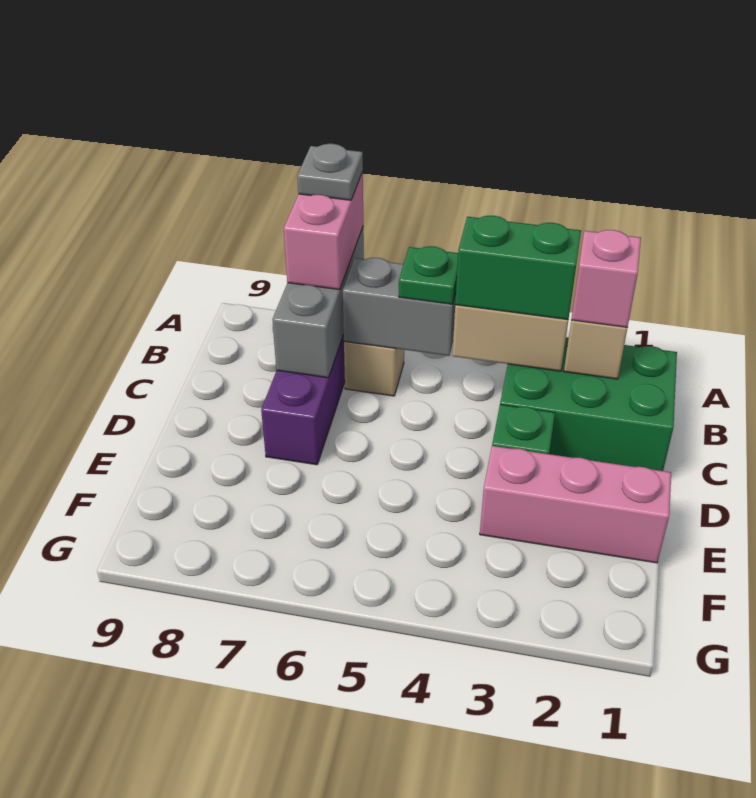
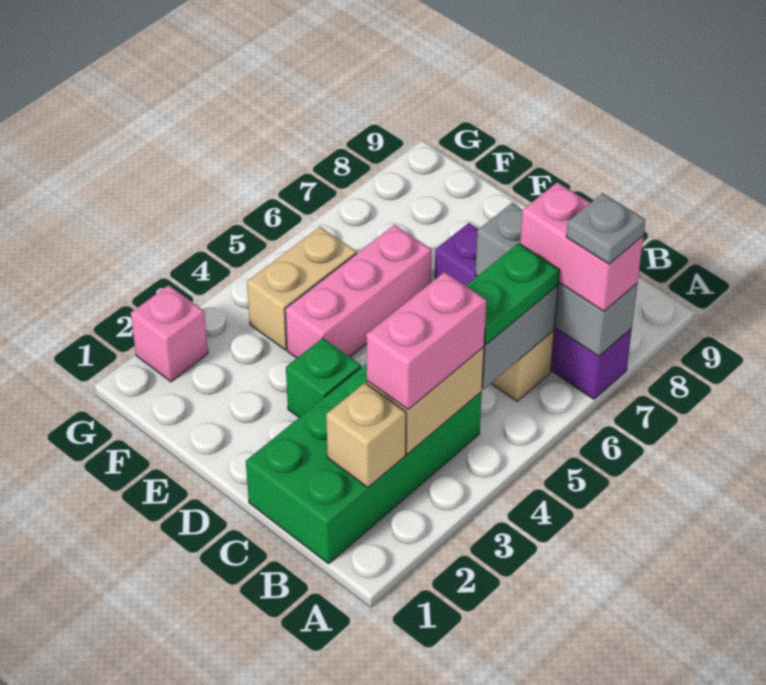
green brick B1:C3 level 1 -> green brick B1:C4 level 1
pink brick B2 level 3 -> pink brick G2 level 1
green brick B3:B4 level 3 -> pink brick B3:B4 level 3
green plate B5 level 3 -> green plate B5:B6 level 3
pink brick E1:E3 level 1 -> pink brick E4:E6 level 1
none -> tan brick F4:F5 level 1

